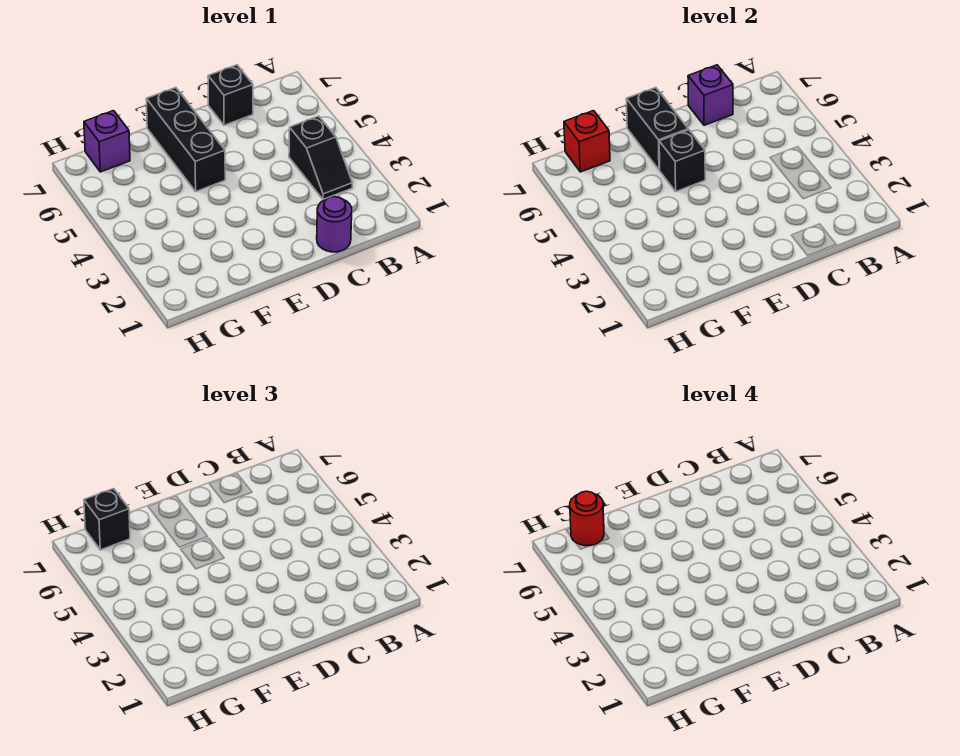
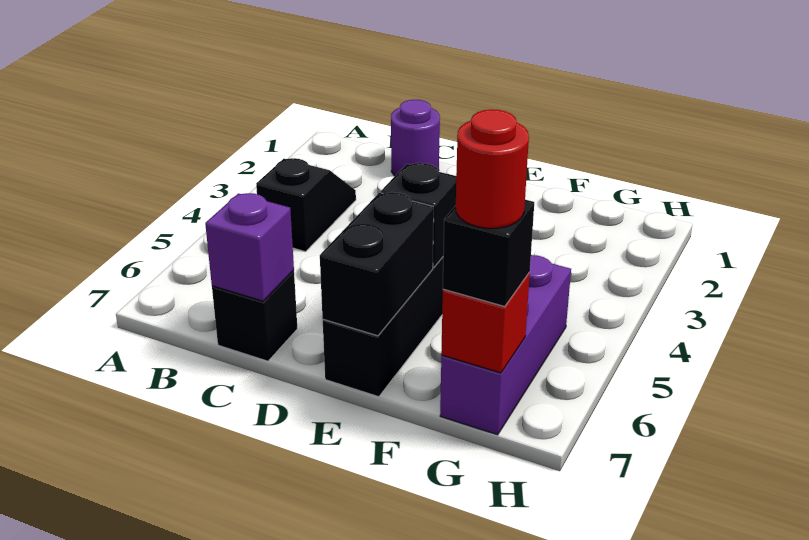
purple brick G7 level 1 -> purple brick G5:G7 level 1

